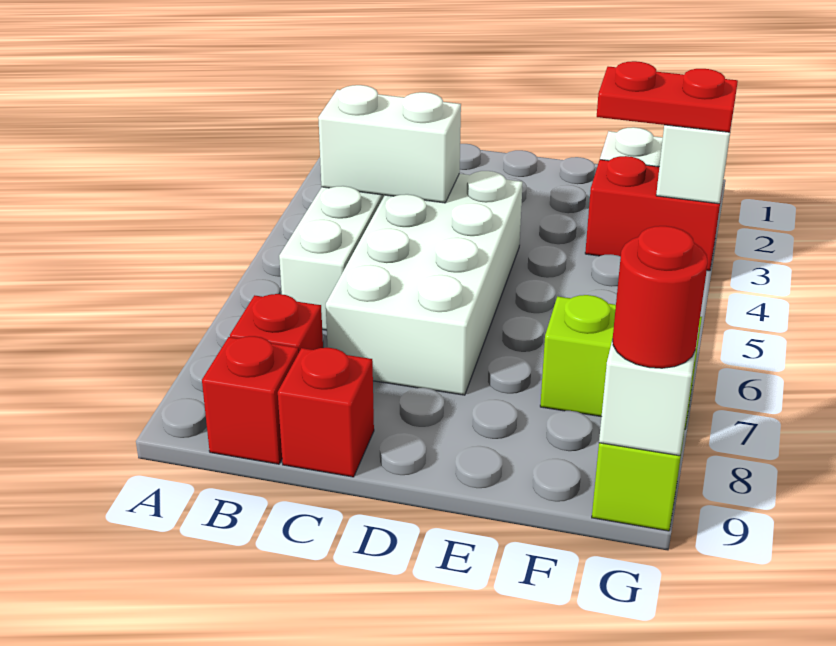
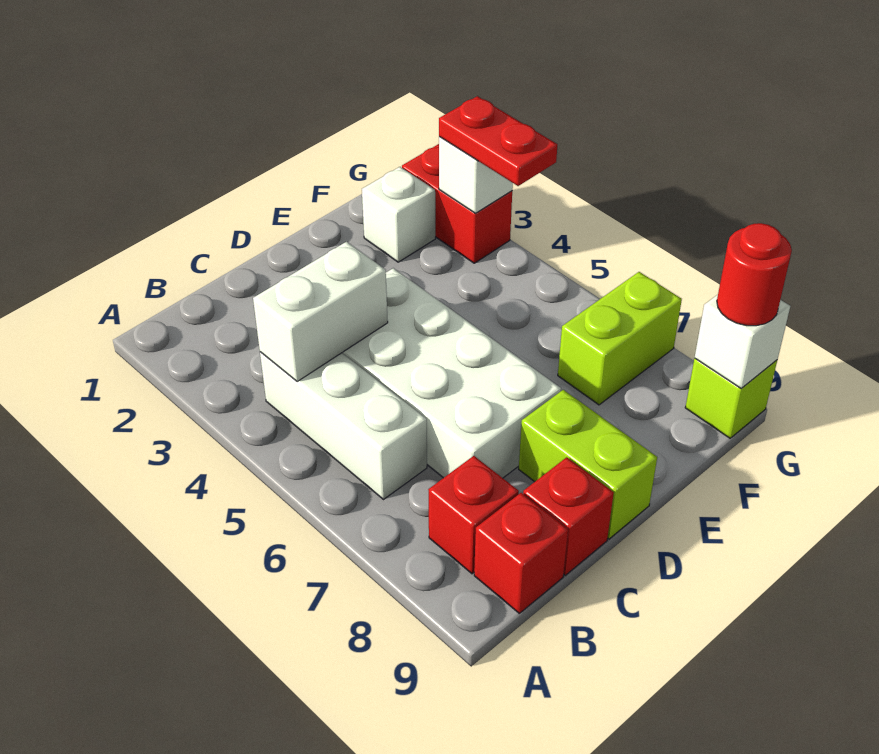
none -> lime brick D8:D9 level 1
red brick F3:G3 level 1 -> red brick G2:G3 level 1
red plate F3:G3 level 3 -> red plate G3:G4 level 3

